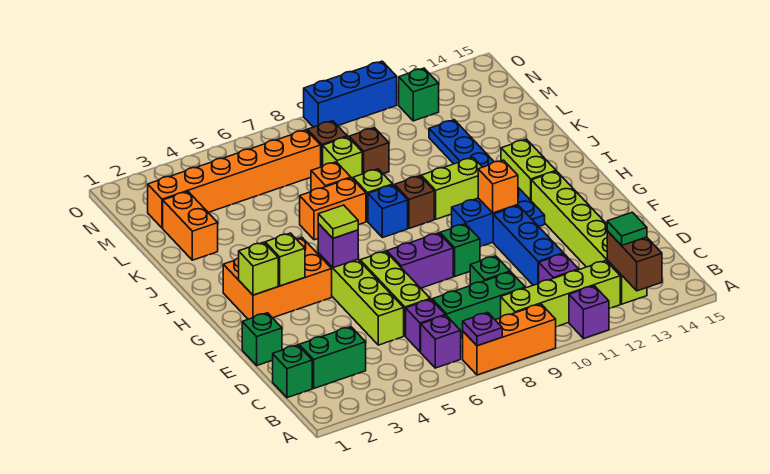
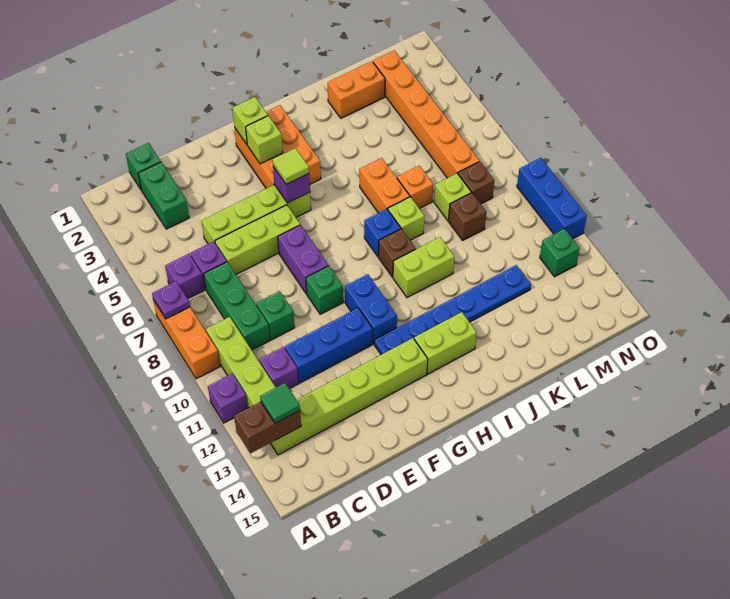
green brick E1 level 1 -> none
orange brick G11 level 2 -> none
lime brick I10:I11 level 1 -> lime brick I10:J10 level 1

